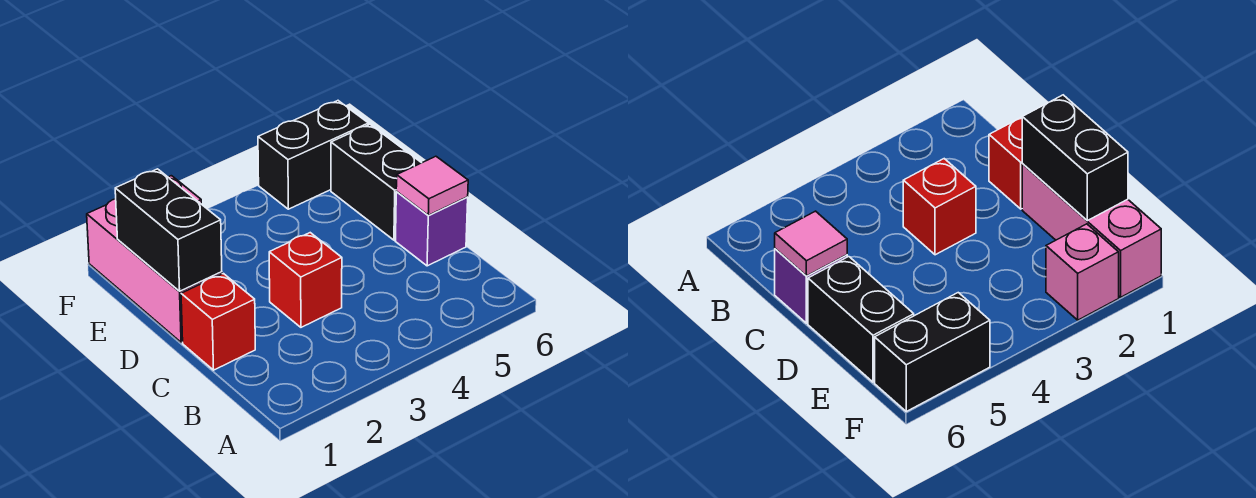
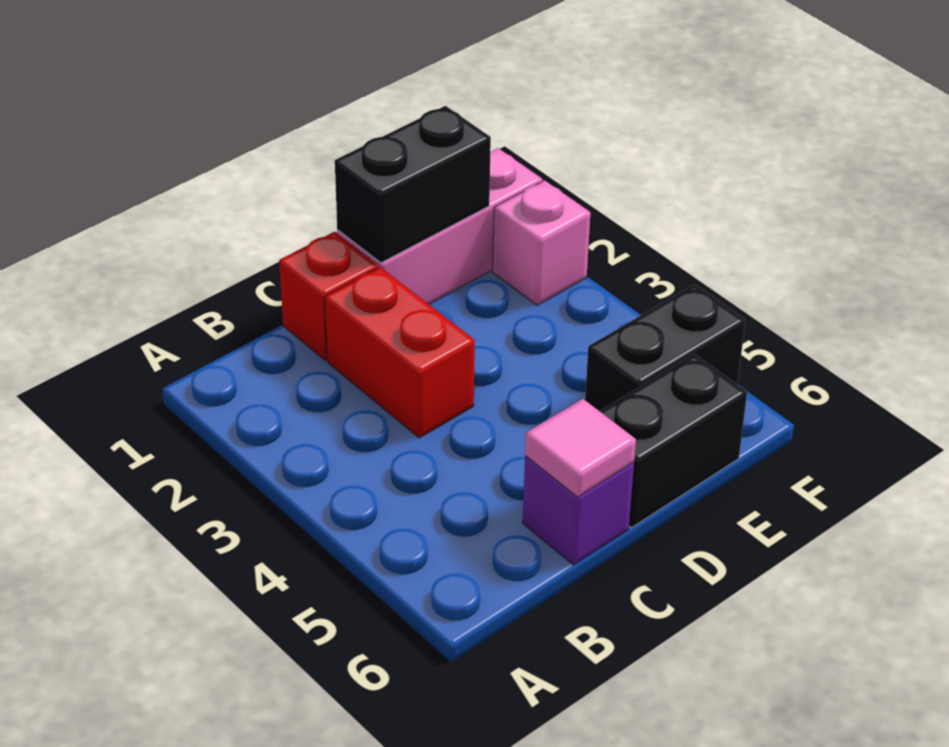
red brick C3 level 1 -> red brick C2:C3 level 1
black brick F5:F6 level 1 -> black brick E5:F5 level 1

